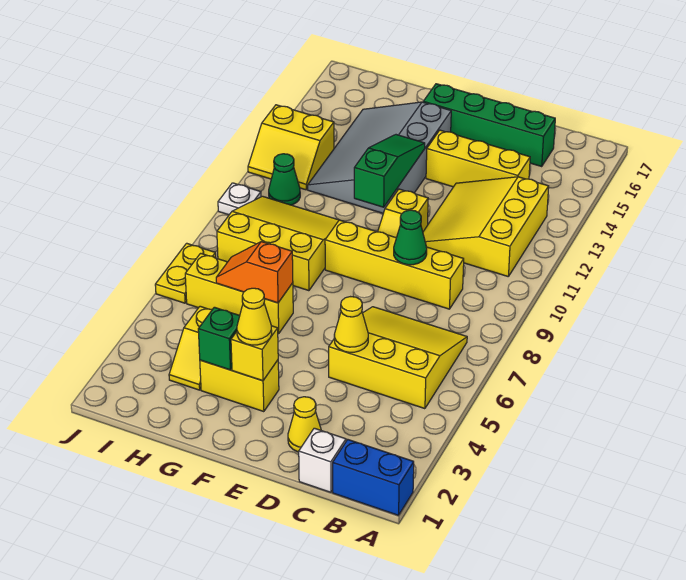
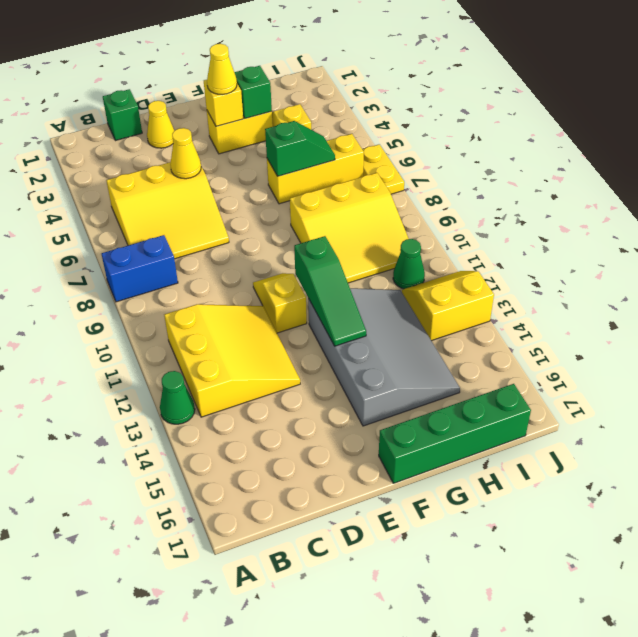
blue brick A1:B1 level 1 -> blue brick A8:B8 level 1
white brick C1 level 1 -> green brick C1 level 1
yellow brick C9:F9 level 1 -> none
yellow brick C14:E14 level 1 -> none
green brick C16:F16 level 1 -> green brick F17:I17 level 1
green cone D9 level 2 -> green cone A13 level 1
orange slope G6:H6 level 2 top G -> green slope G6:H6 level 2 top G
white plate J10 level 1 -> none

